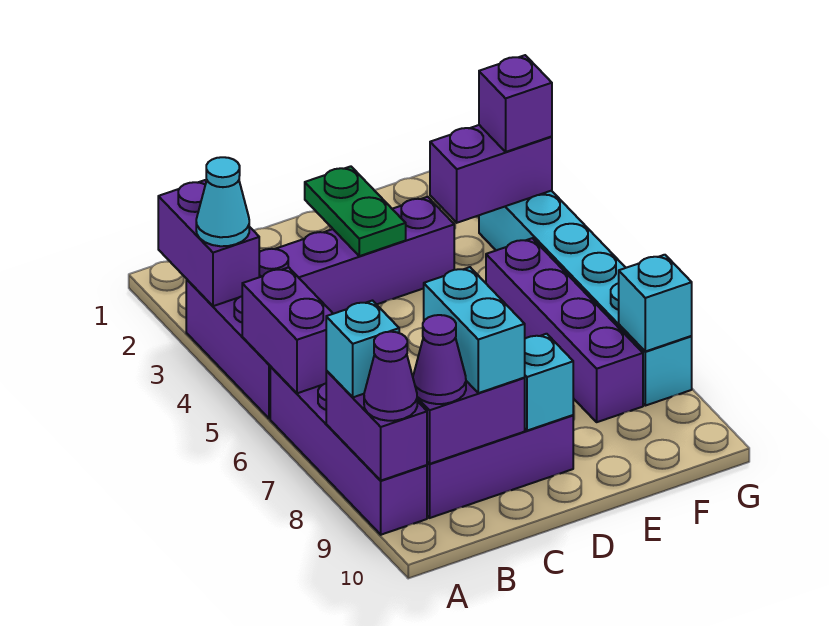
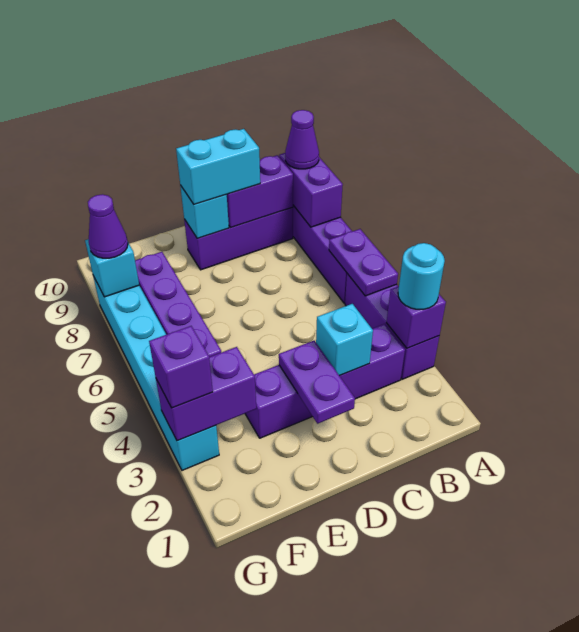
purple brick A2:A3 level 2 -> purple brick A3 level 2
cyan cone A3 level 3 -> cyan round brick A3 level 3
purple brick A5:A6 level 2 -> purple plate A5:A6 level 2
cyan brick A8 level 3 -> cyan brick C3 level 2
purple cone B9 level 3 -> purple cone G8 level 3
cyan brick C8:C9 level 3 -> cyan brick C9:D9 level 3
green plate D2:D3 level 2 -> purple plate D2:D3 level 2

